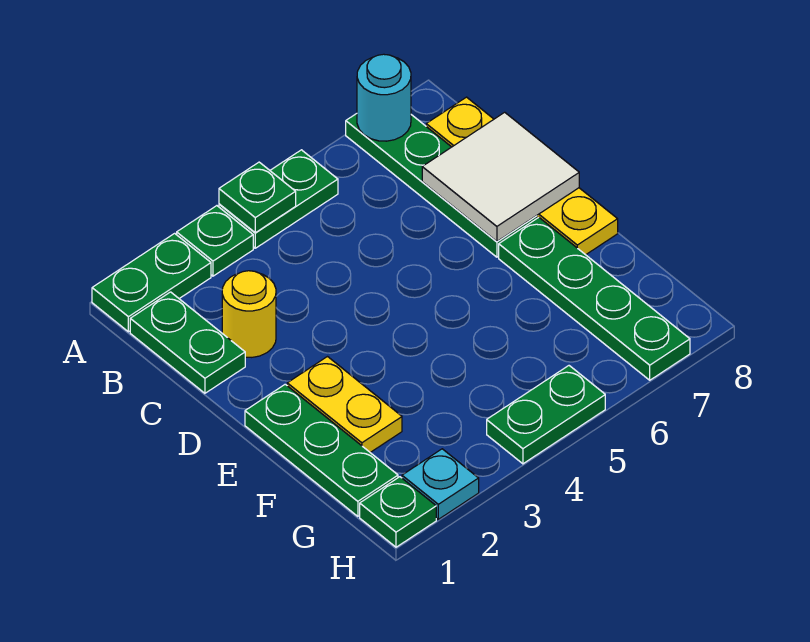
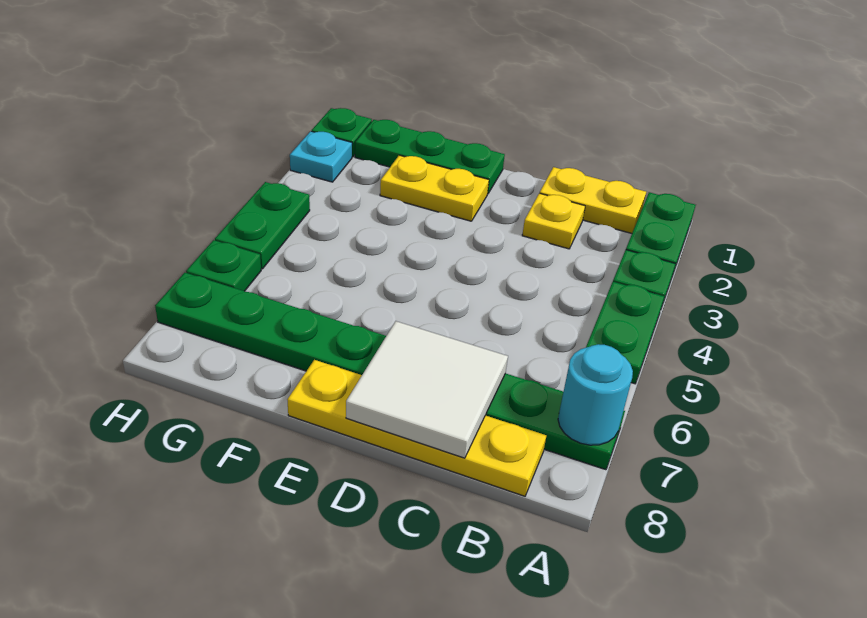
green plate A4 level 2 -> green plate H6 level 1
green plate B1:C1 level 1 -> yellow plate B1:C1 level 1
yellow round brick C2 level 1 -> yellow plate C2 level 1

